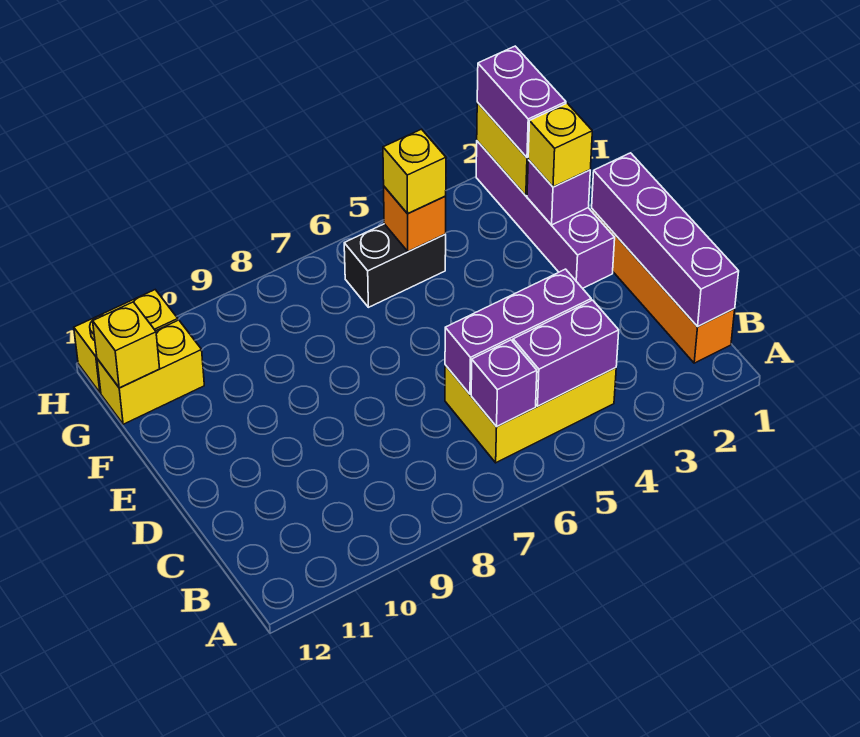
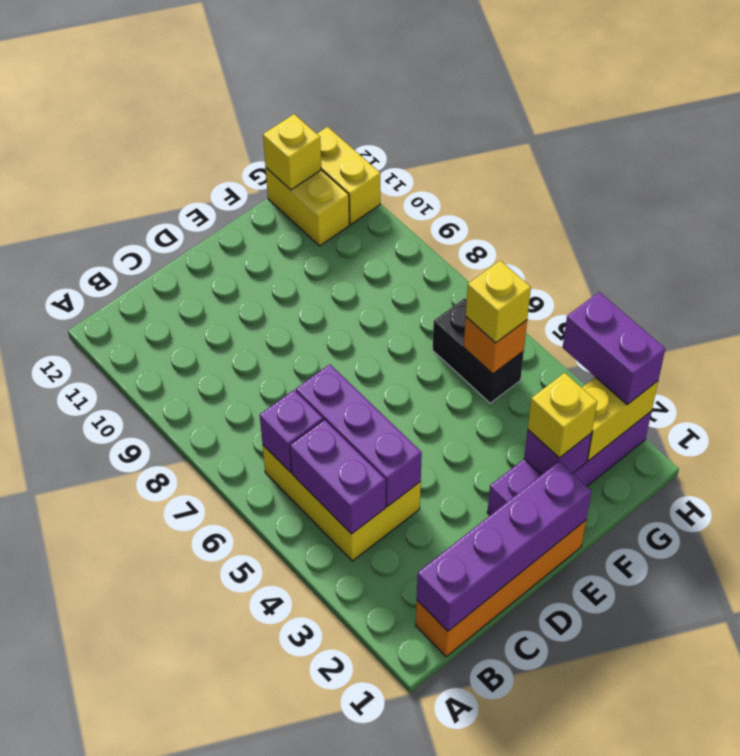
purple brick G2:H2 level 3 -> purple brick H2:H3 level 3

